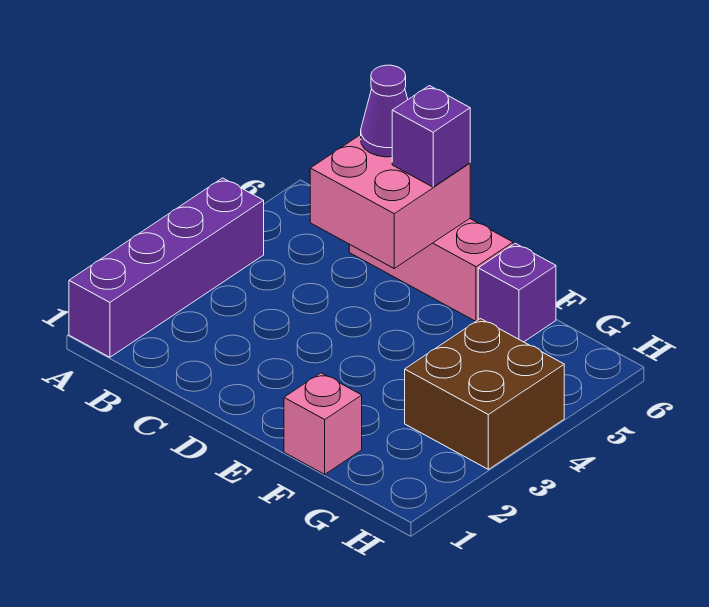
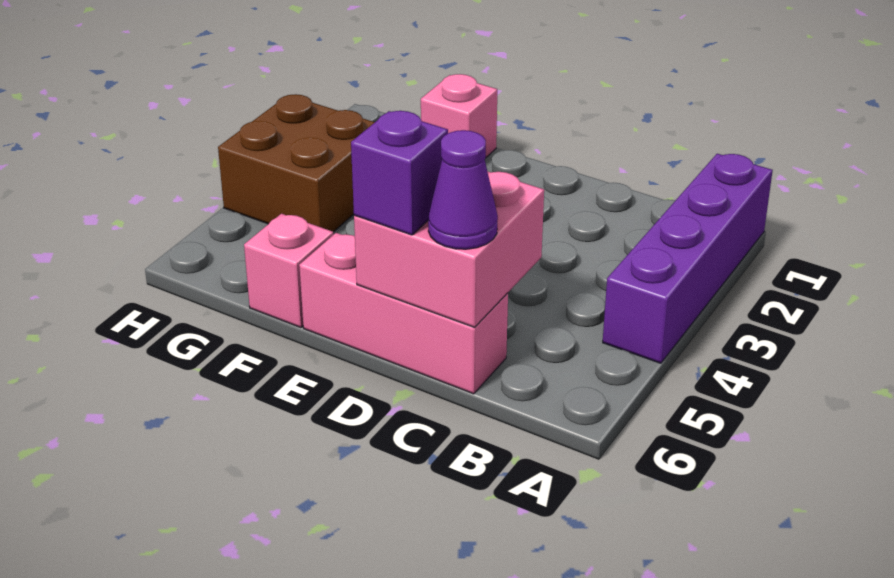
purple brick F6 level 1 -> pink brick F6 level 1

